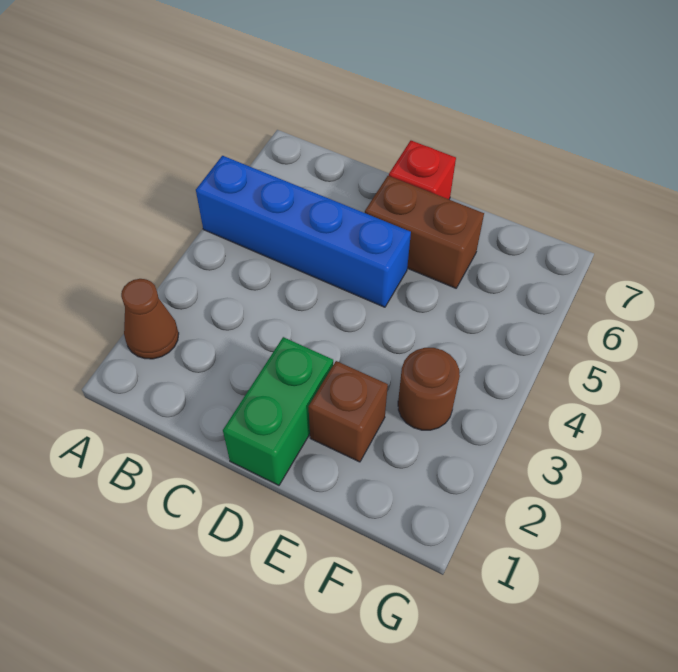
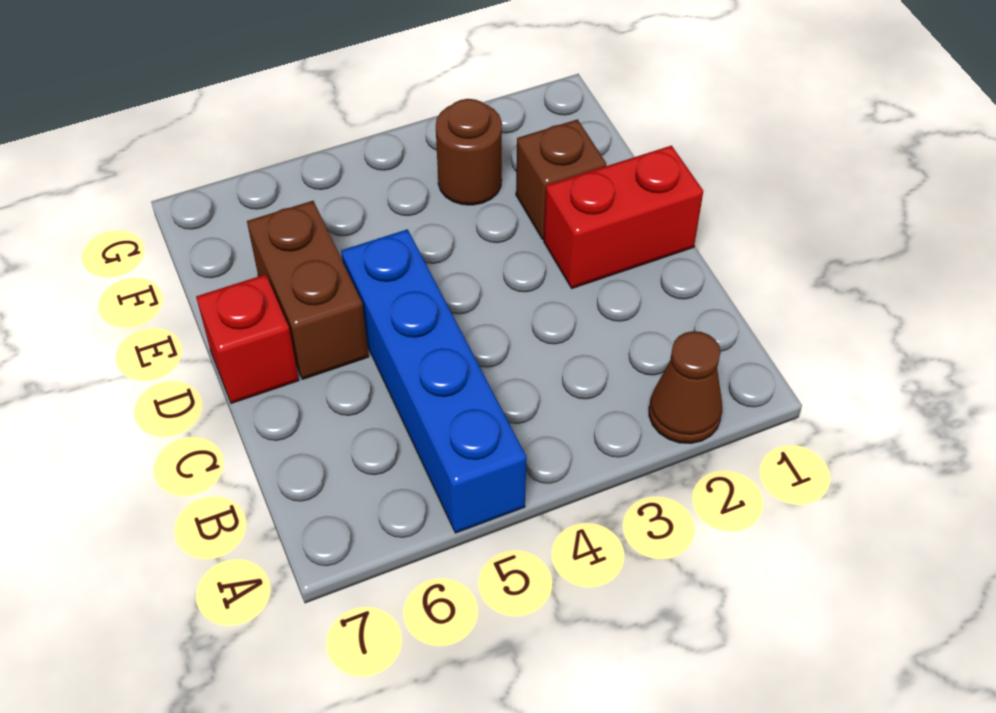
green brick D1:D2 level 1 -> red brick D1:D2 level 1

